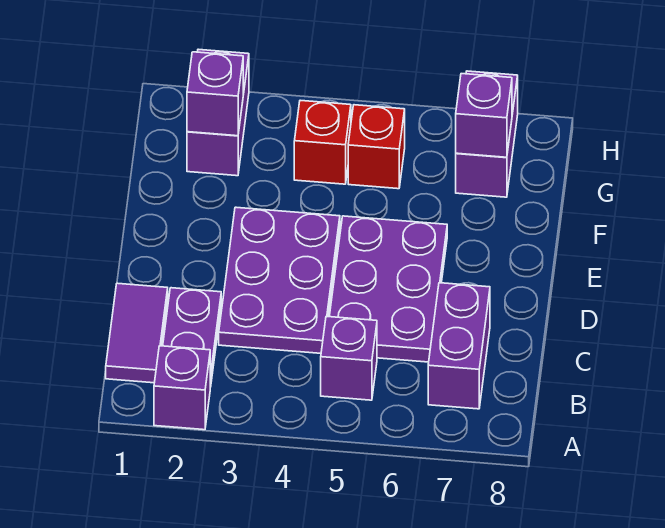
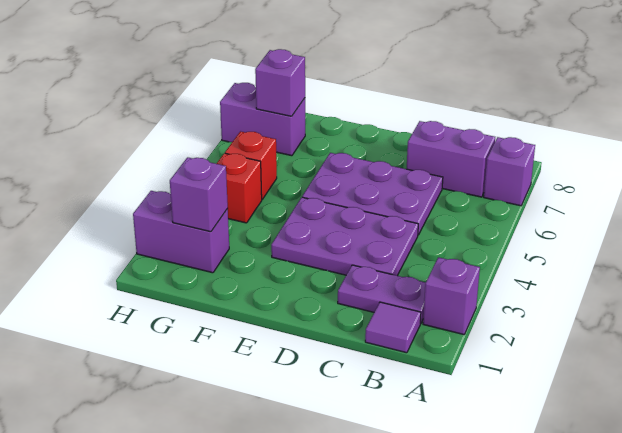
purple tile B1:C1 level 1 -> purple tile B1 level 1
purple brick B5 level 1 -> purple brick A7 level 1

